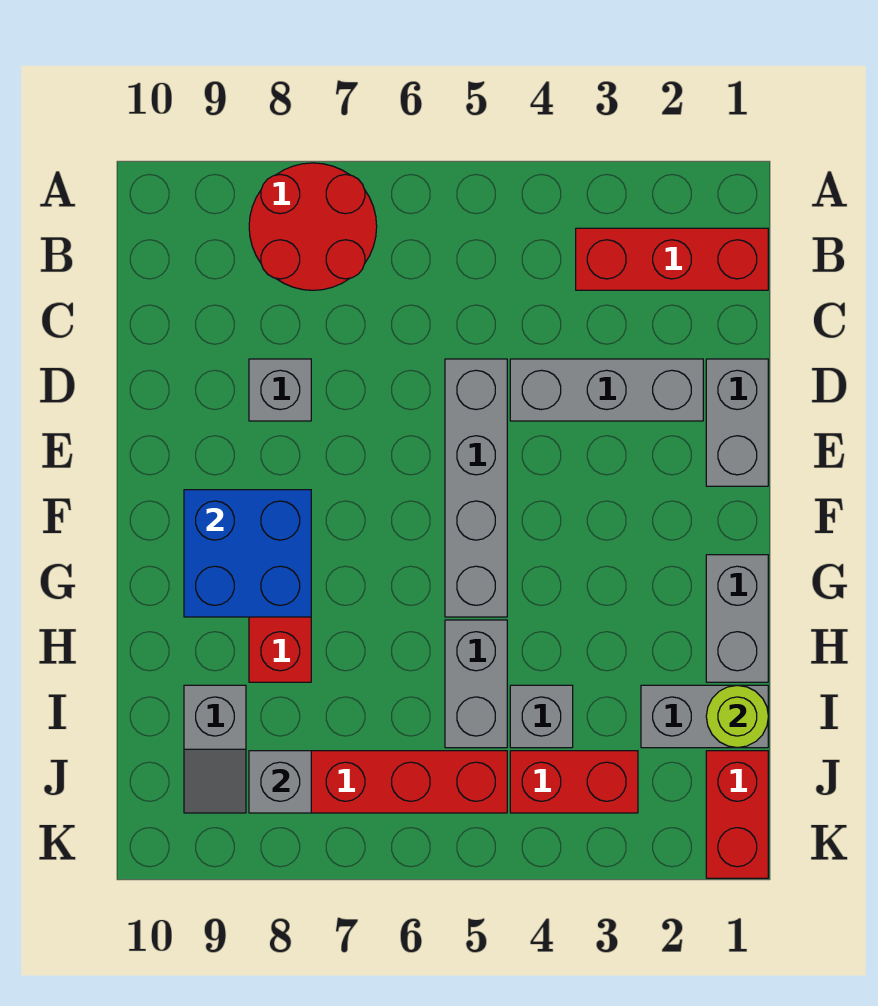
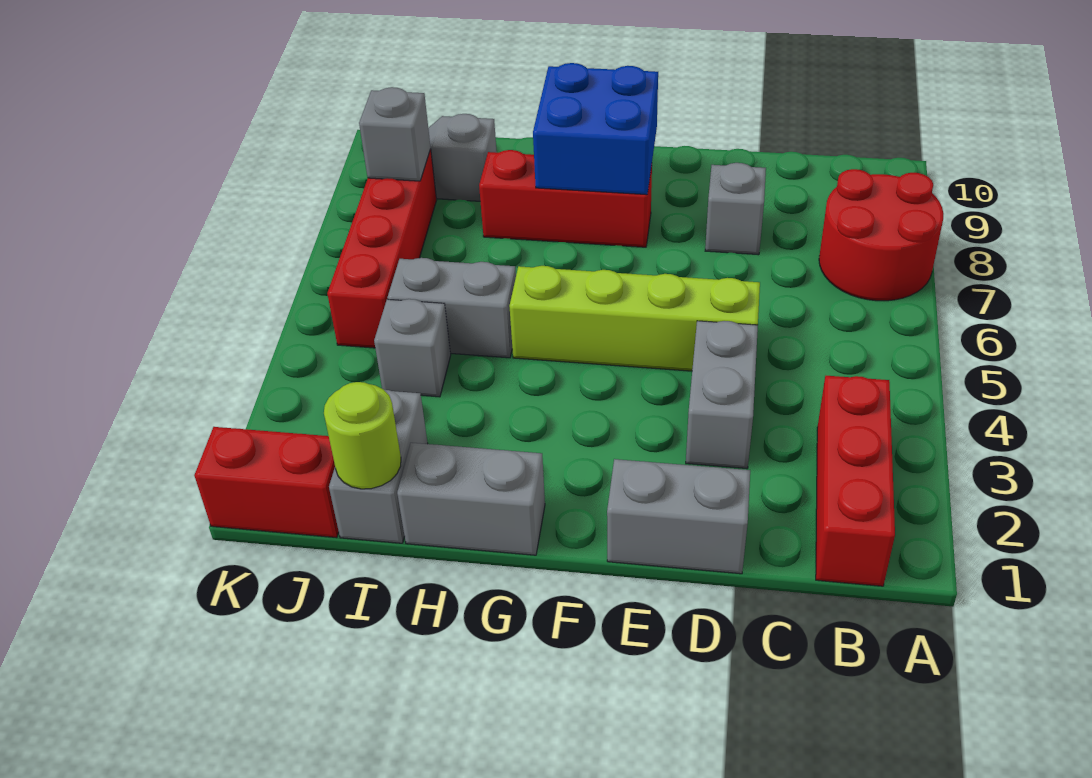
grey brick D2:D4 level 1 -> grey brick D3:D4 level 1
grey brick D5:G5 level 1 -> lime brick D5:G5 level 1
red brick J3:J4 level 1 -> none

